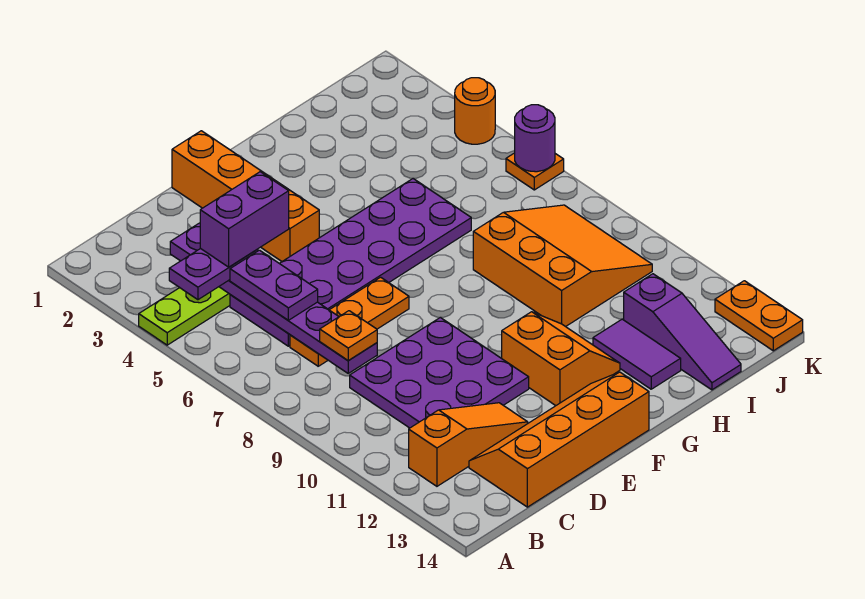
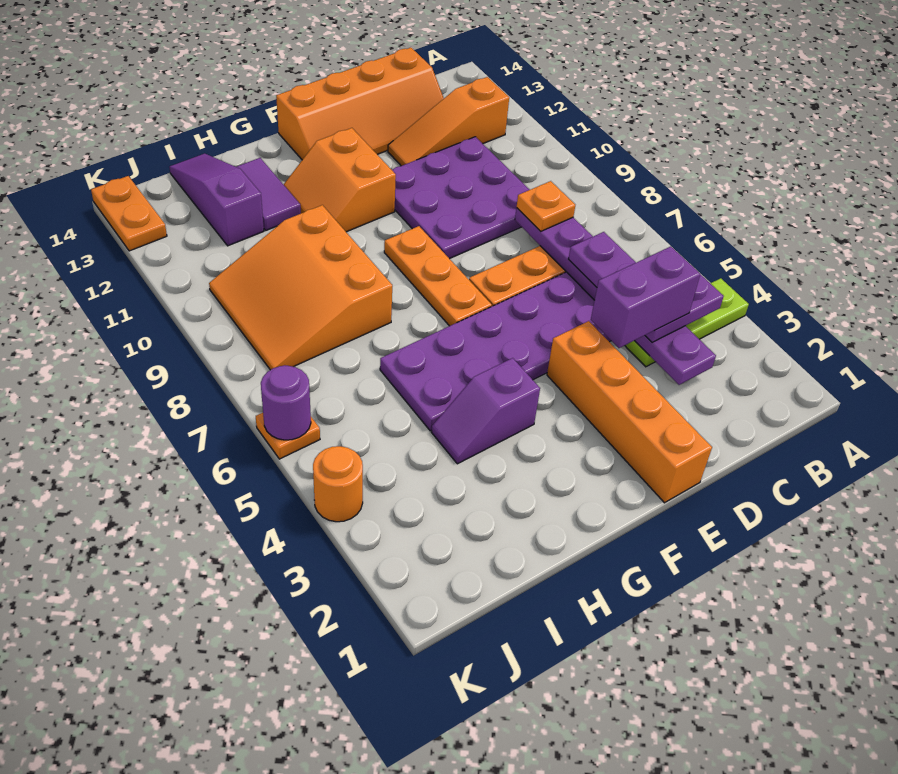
none -> orange plate F7:F9 level 1
none -> purple slope G4:H4 level 1 top G

